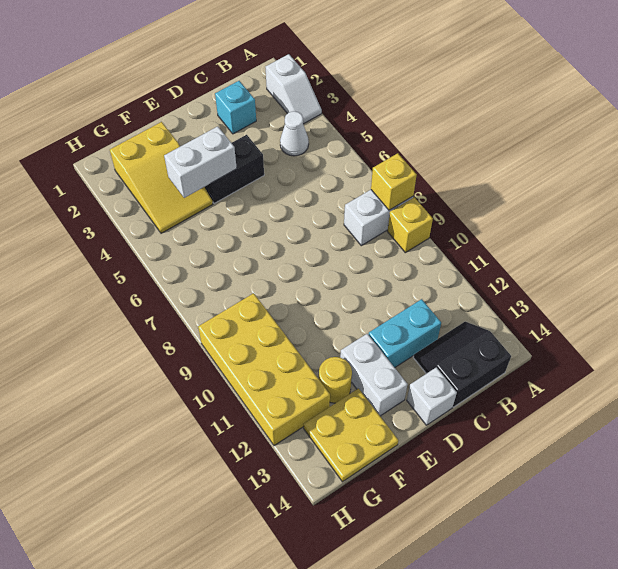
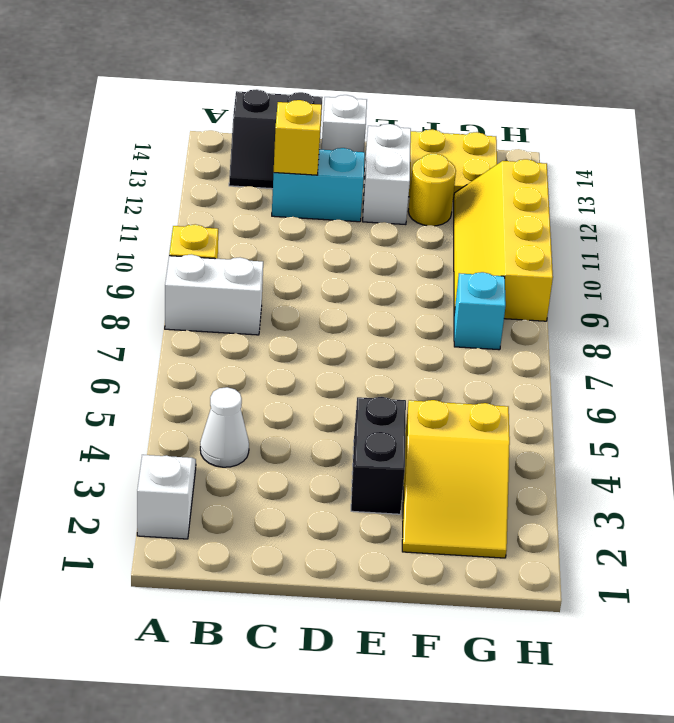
yellow brick A8 level 2 -> yellow brick C12 level 2
cyan brick C2 level 1 -> cyan brick G8 level 1
black brick D4:E4 level 1 -> black brick E3:E4 level 1
white brick E4:F4 level 2 -> none
yellow slope F2:G4 level 1 top 2 -> yellow slope F2:G4 level 1 top 4
yellow brick G9:H12 level 1 -> yellow slope G9:H12 level 1 top H

